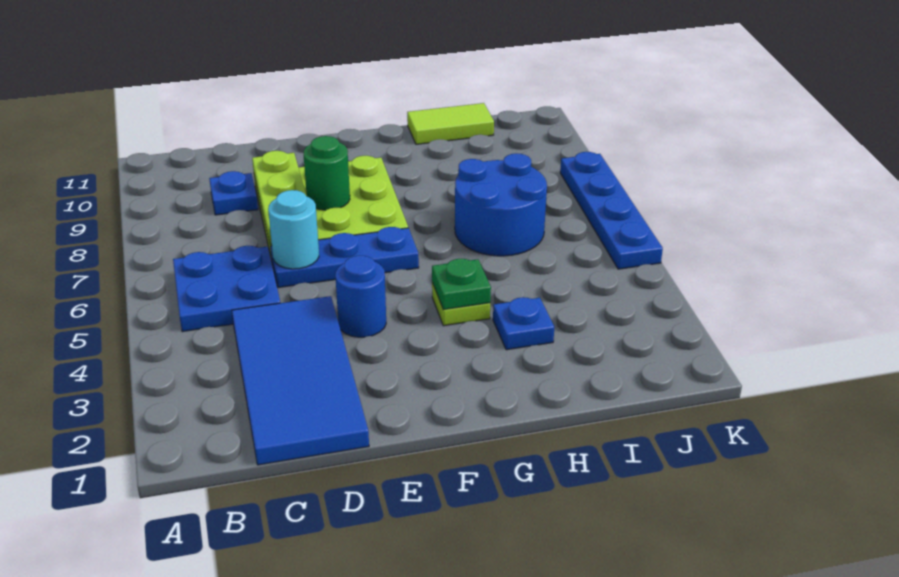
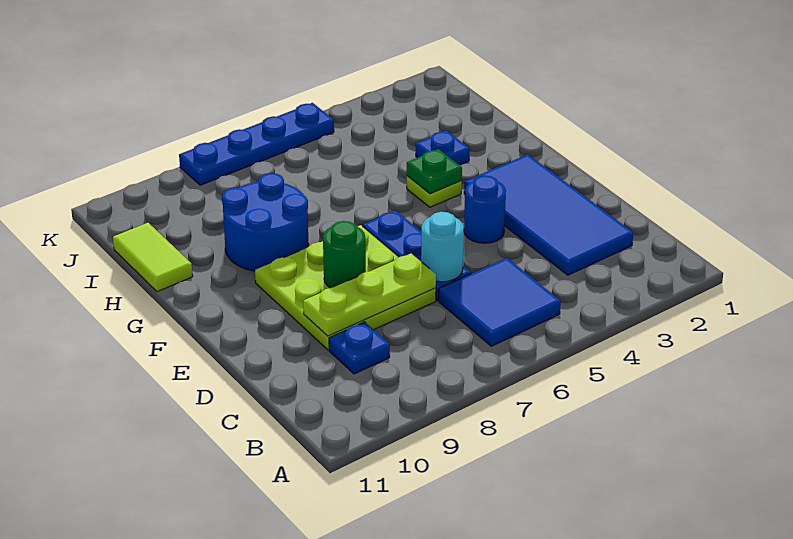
blue plate B5:C6 level 1 -> blue tile B5:C6 level 1
blue tile C1:D4 level 1 -> blue tile C2:F3 level 1
blue round brick H6:I7 level 1 -> blue round brick G8:H9 level 1

